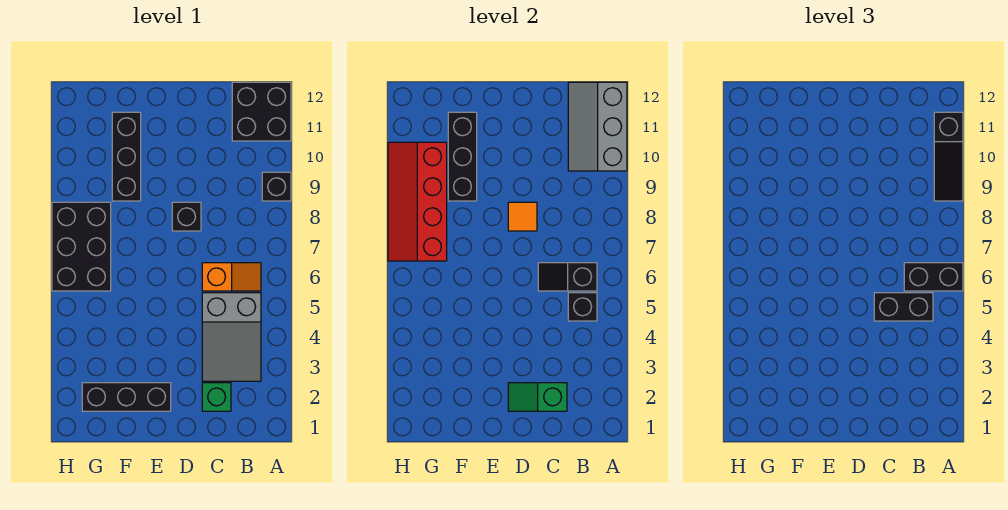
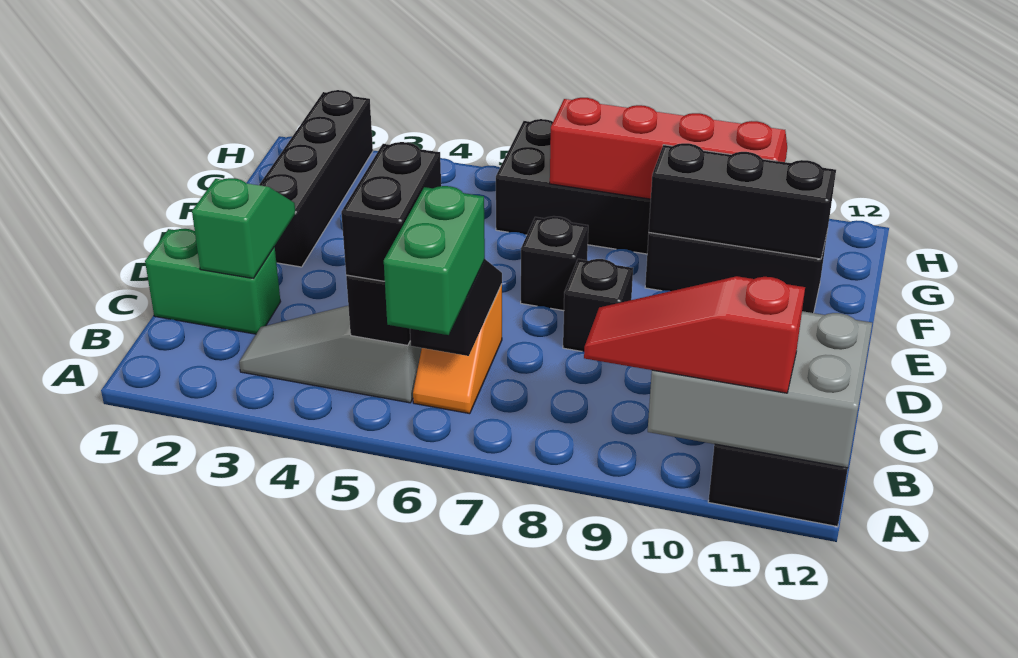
black brick A6:B6 level 3 -> green brick A6:B6 level 3
black brick A9 level 1 -> black brick E7 level 1
black slope A9:A11 level 3 top 11 -> red slope A9:A11 level 3 top 11
grey slope A10:B12 level 2 top A -> grey brick A10:B12 level 2
grey slope B3:C5 level 1 top 5 -> grey slope B3:B5 level 1 top 5
green brick C2 level 1 -> green brick C1:C2 level 1
orange tile D8 level 2 -> none
black brick E2:G2 level 1 -> black brick E2:H2 level 1

